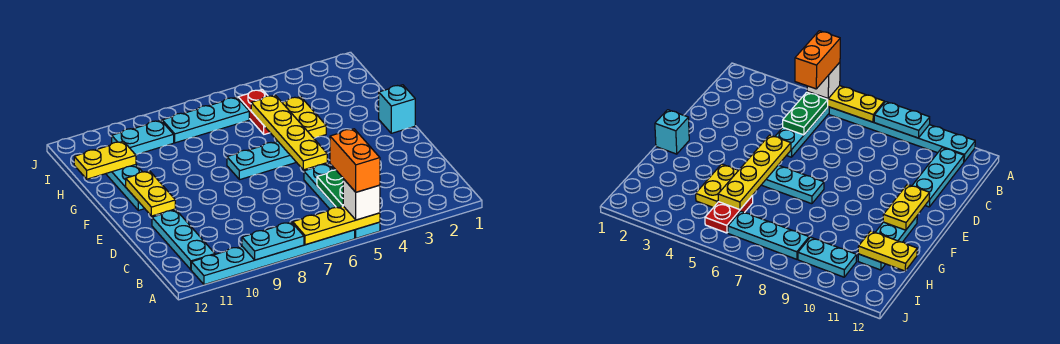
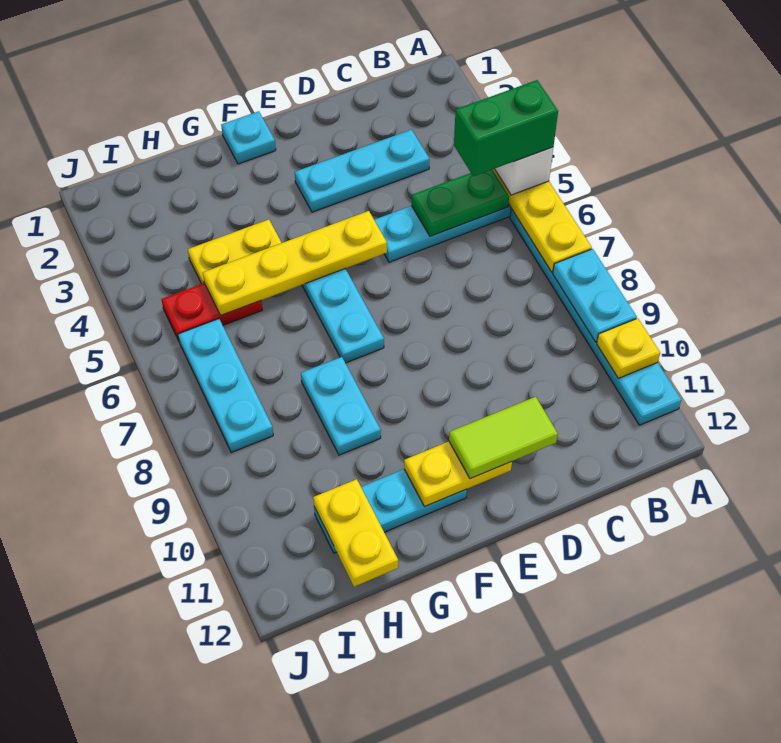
orange brick A5:B5 level 4 -> green brick A5:B5 level 4
none -> yellow plate A10 level 2
cyan plate B11:D11 level 1 -> cyan plate C3:E3 level 1
none -> lime tile D11:E11 level 3
cyan brick F1 level 1 -> cyan plate F1 level 1
cyan plate I9:I10 level 1 -> cyan plate G8:G9 level 1

